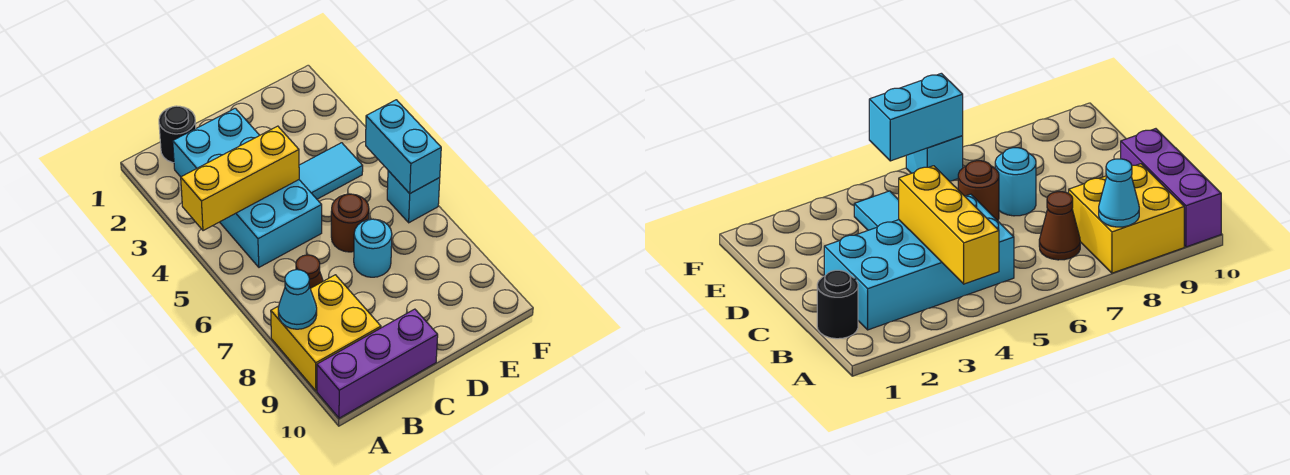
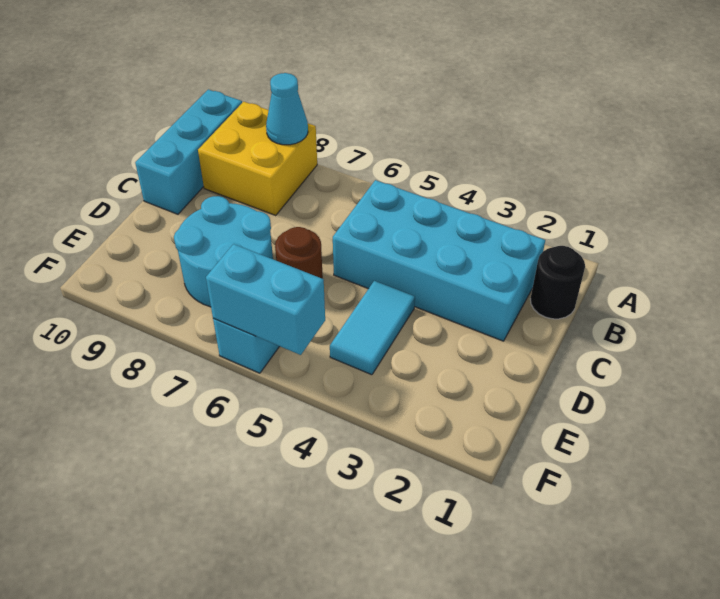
yellow brick A4:C4 level 2 -> none
purple brick A10:C10 level 1 -> cyan brick A10:C10 level 1
brown cone B7 level 1 -> none
cyan round brick D7 level 1 -> cyan round brick D7:E8 level 1

